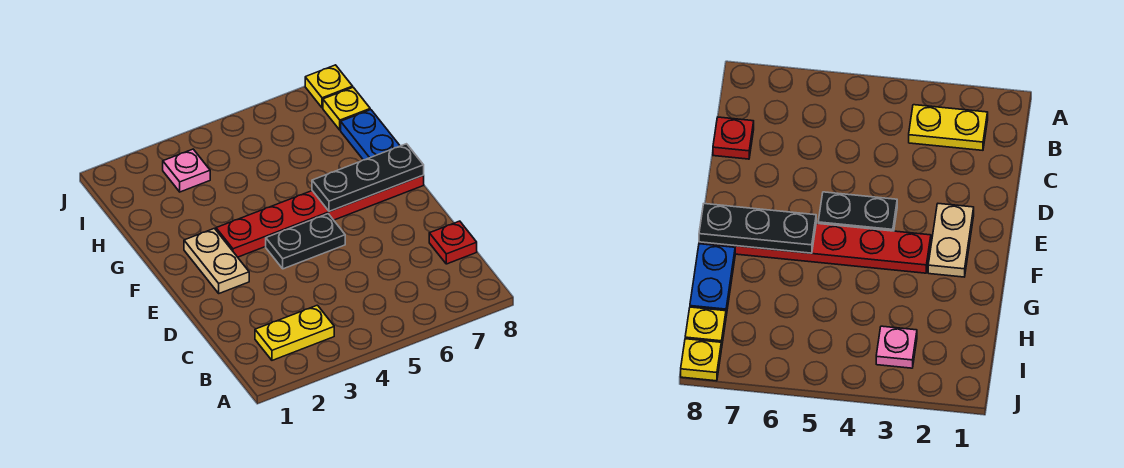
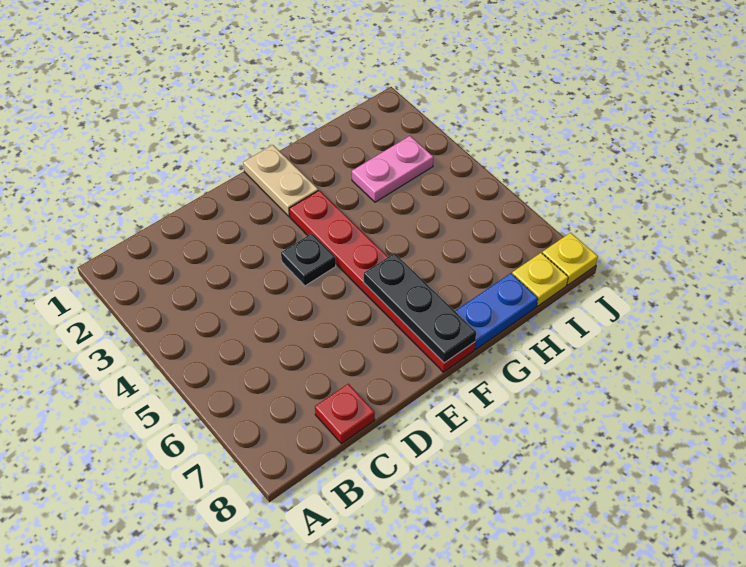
yellow plate B2:B3 level 1 -> none
tan plate E2:F2 level 1 -> tan plate F1:F2 level 1
black plate E4:E5 level 1 -> black plate E4 level 1
pink plate I3 level 1 -> pink plate H3:I3 level 1

